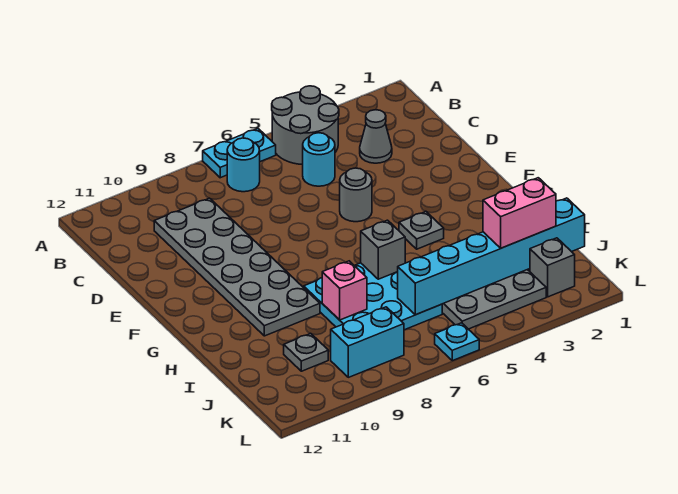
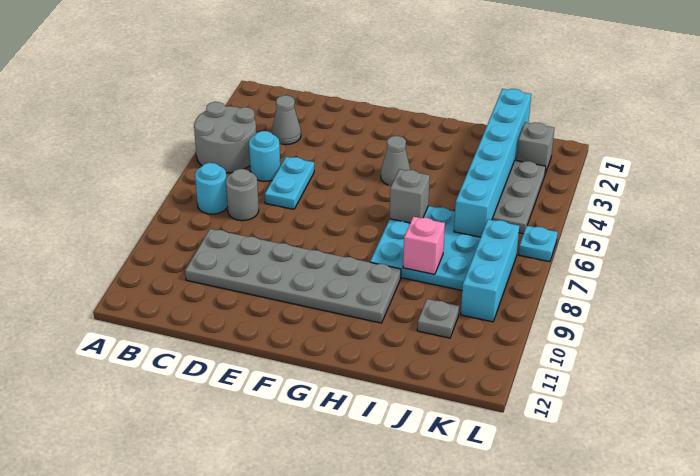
cyan plate A6:A7 level 1 -> cyan plate D5:D6 level 1
grey round brick E5 level 1 -> grey round brick C7 level 1
grey plate G4 level 1 -> grey cone G4 level 1
pink brick J2:J3 level 3 -> none
cyan brick K8:K9 level 1 -> cyan brick K7:K9 level 1

